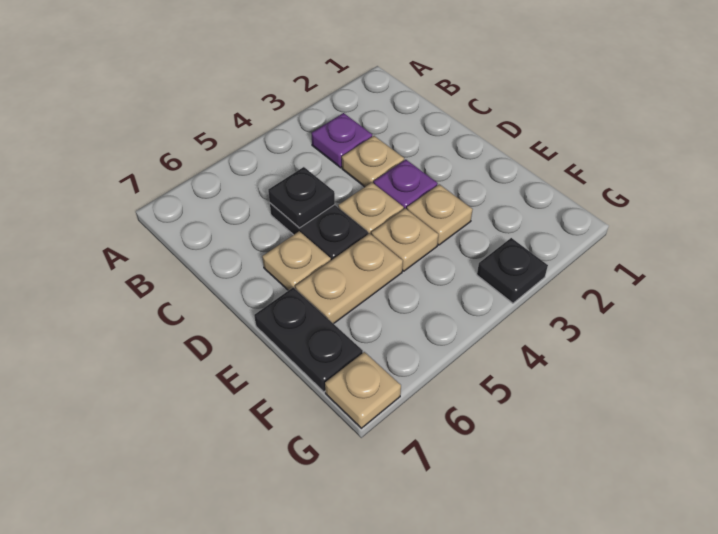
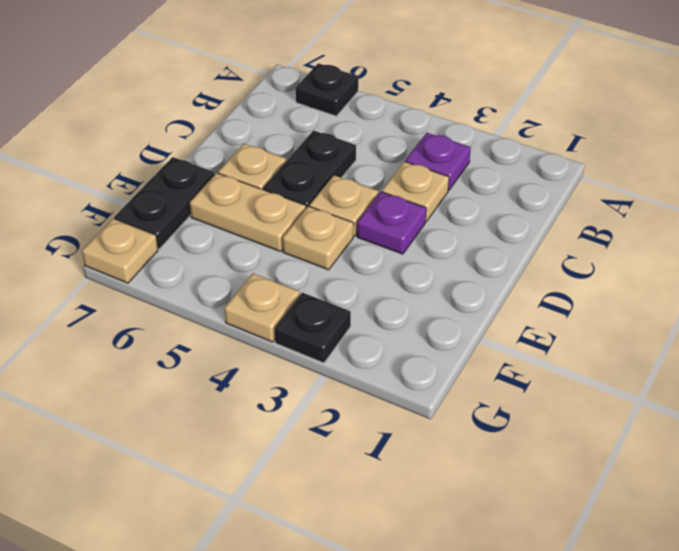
black plate C5 level 2 -> black plate A6 level 1
tan plate E3 level 1 -> tan plate G4 level 1

